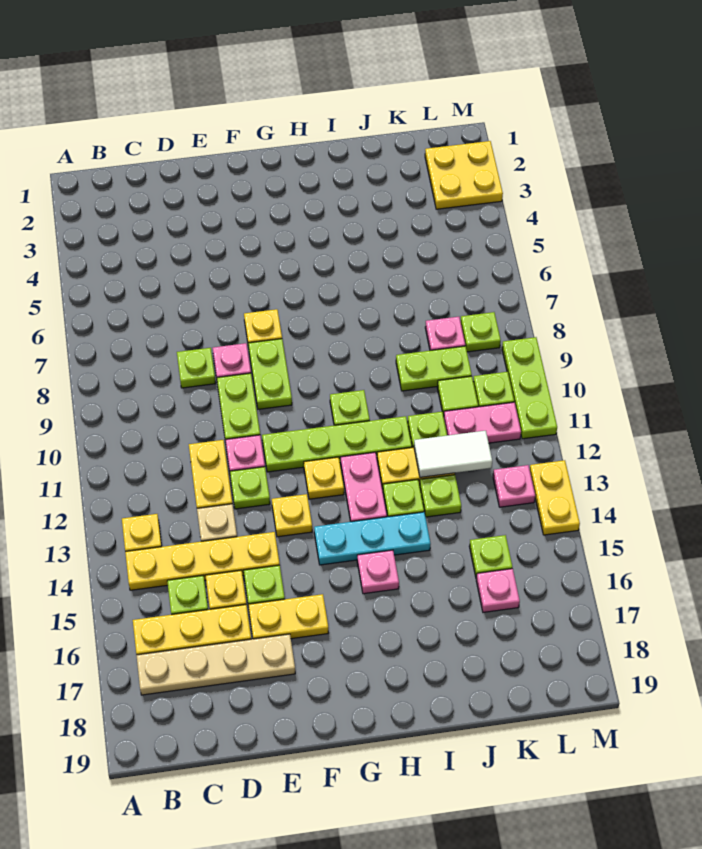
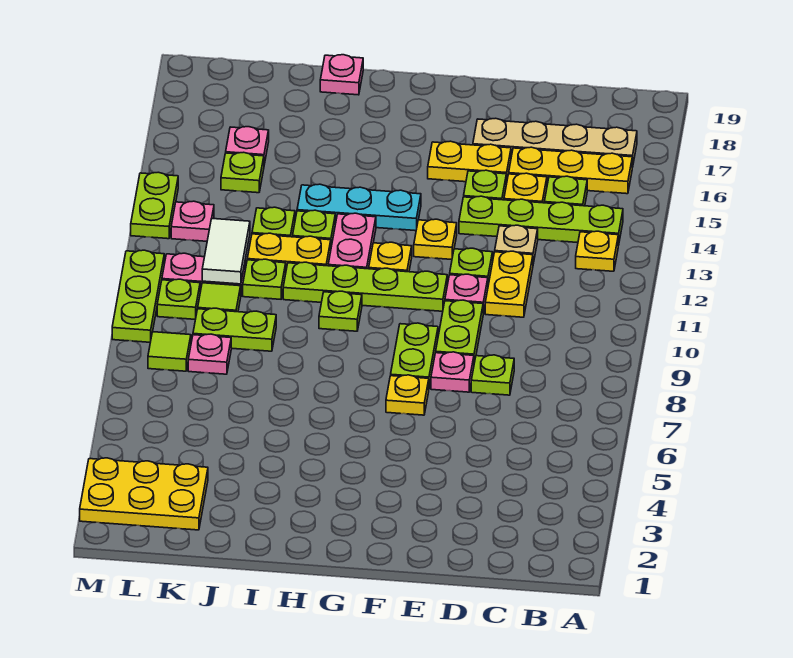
yellow plate B14:E14 level 1 -> lime plate B14:E14 level 1
pink plate H15 level 1 -> pink plate I19 level 1
white tile J12:K12 level 2 -> white tile K11:K12 level 2
yellow plate L2:M3 level 1 -> yellow plate K2:M3 level 1
lime plate L8 level 1 -> lime tile L8 level 1
yellow plate M13:M14 level 1 -> lime plate M13:M14 level 1

